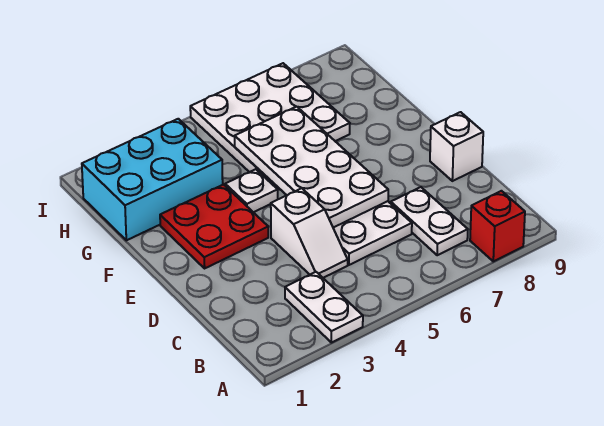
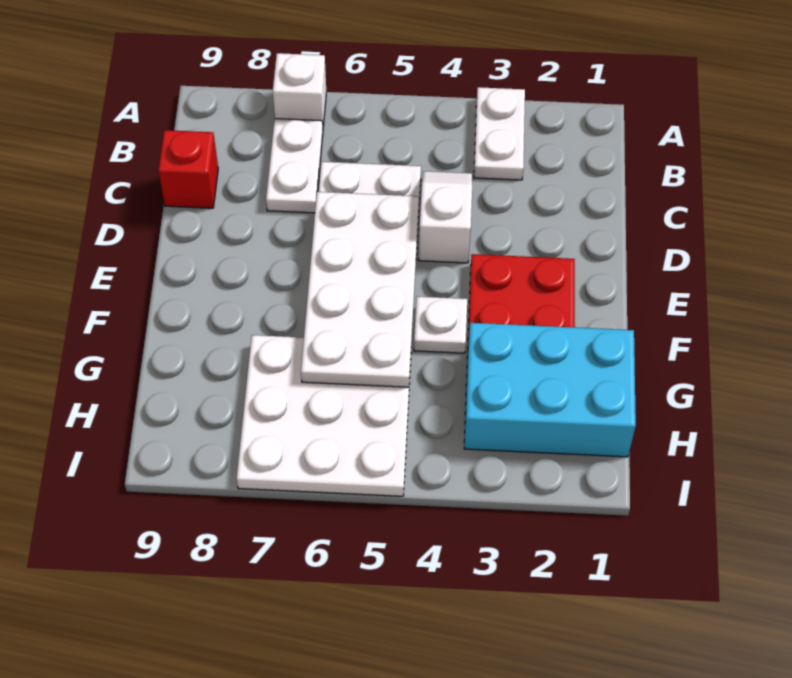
red brick A8 level 1 -> red brick C9 level 1
white brick D9 level 1 -> white brick A7 level 1

